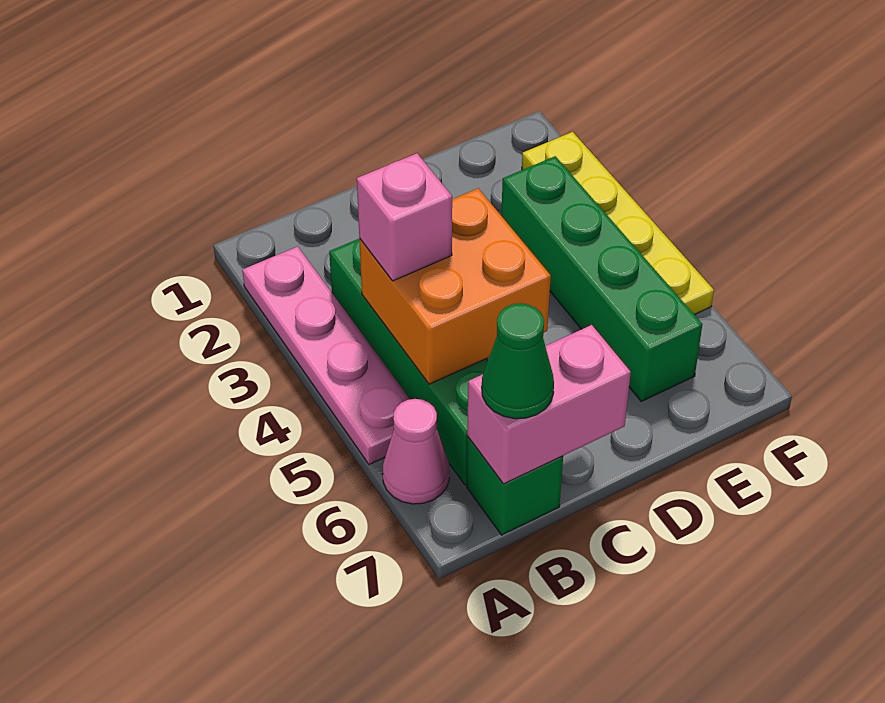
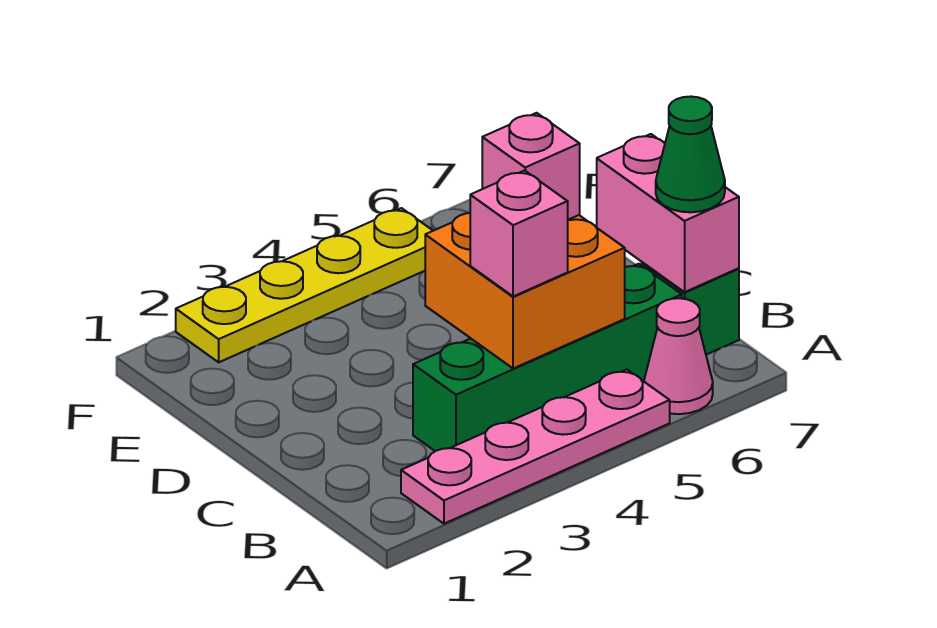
none -> pink brick C5 level 3
green brick E3:E6 level 1 -> none

